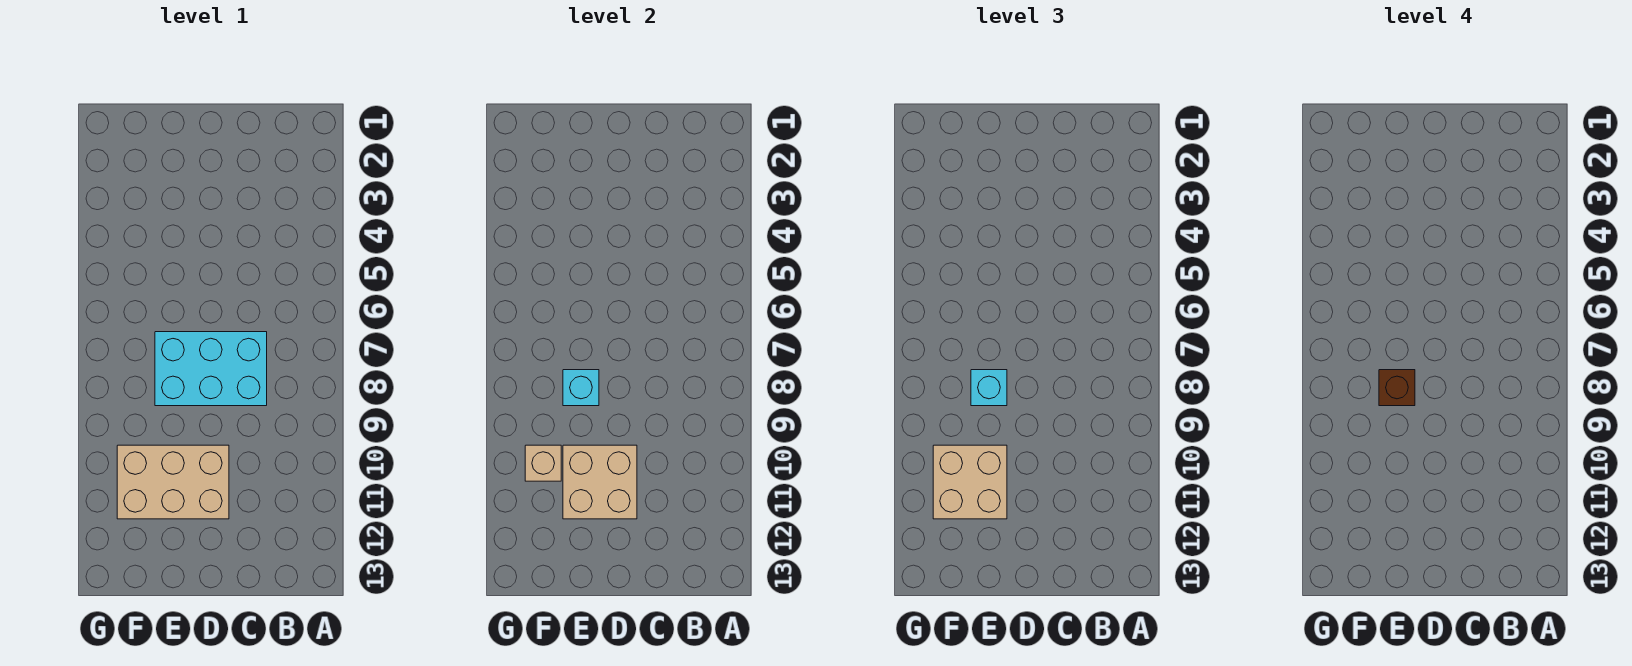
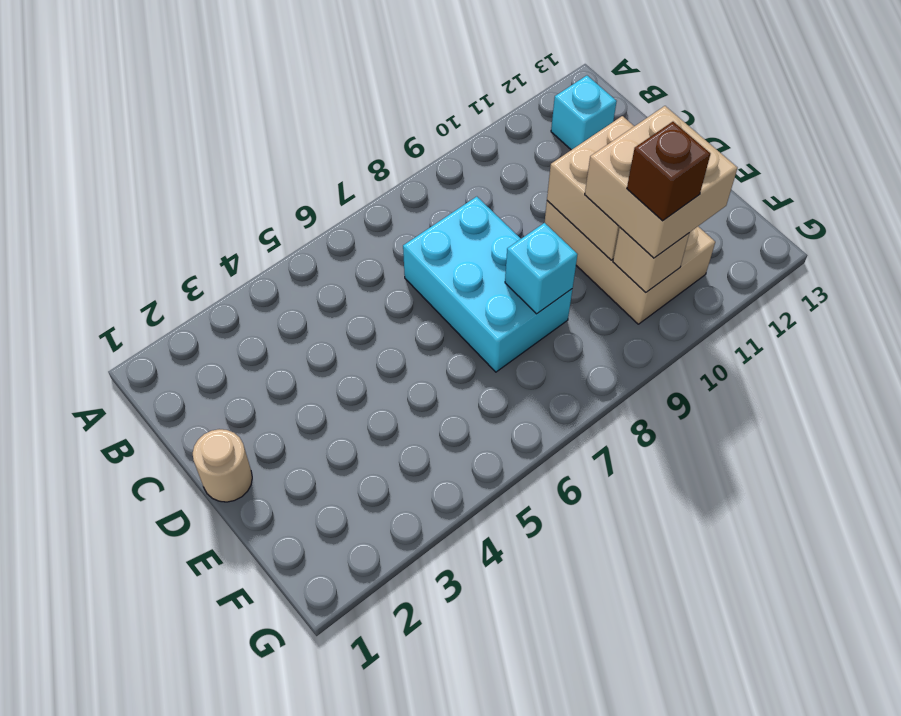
none -> tan round brick D1 level 1
cyan brick E8 level 3 -> cyan brick B12 level 1
brown brick E8 level 4 -> brown brick F10 level 4

